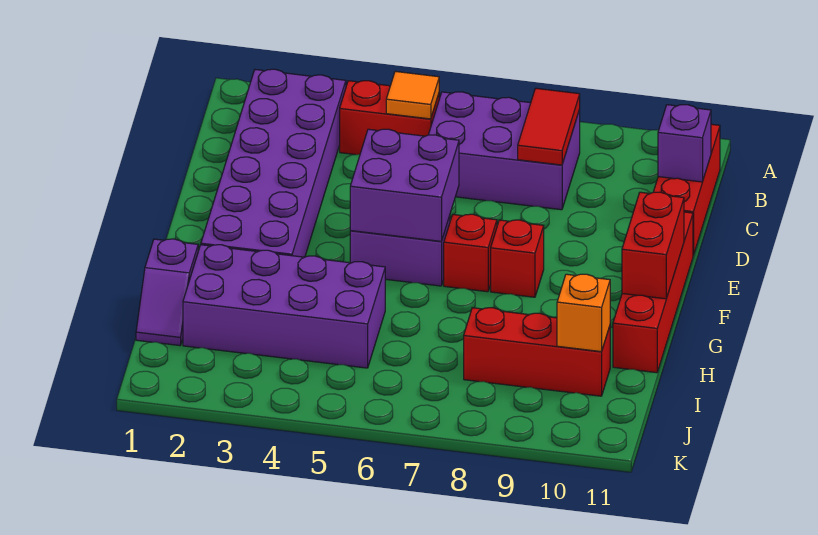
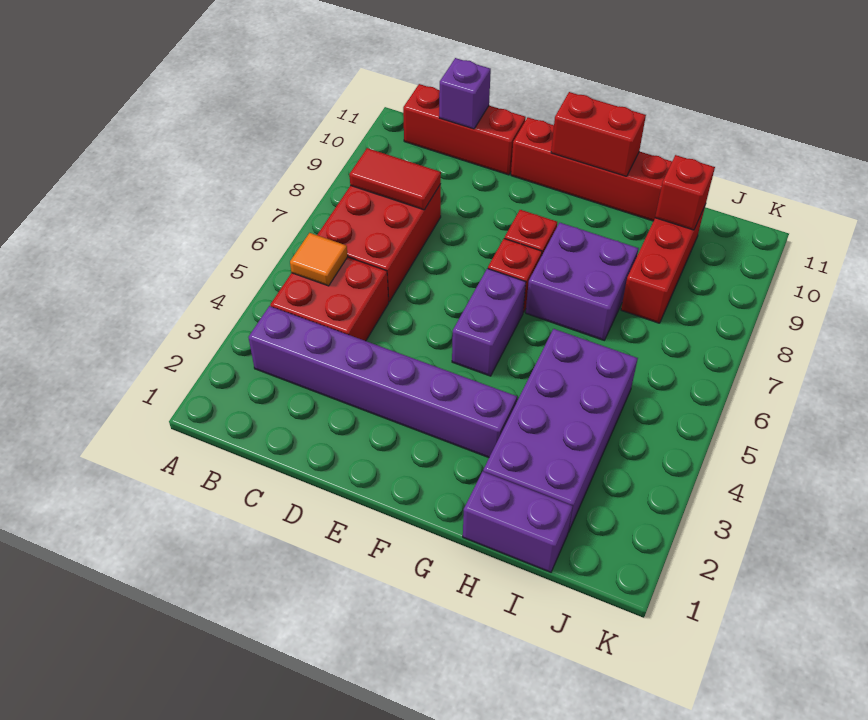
purple brick B2:G3 level 1 -> purple brick B3:G3 level 1
red brick B4:B5 level 1 -> red brick B4:C5 level 1
purple brick B6:C8 level 1 -> red brick B6:C8 level 1
purple brick E5:F6 level 2 -> purple brick G7:H8 level 1
purple slope H1:I1 level 1 top H -> purple brick H1:I1 level 1
orange brick I10 level 2 -> red brick I10 level 2

